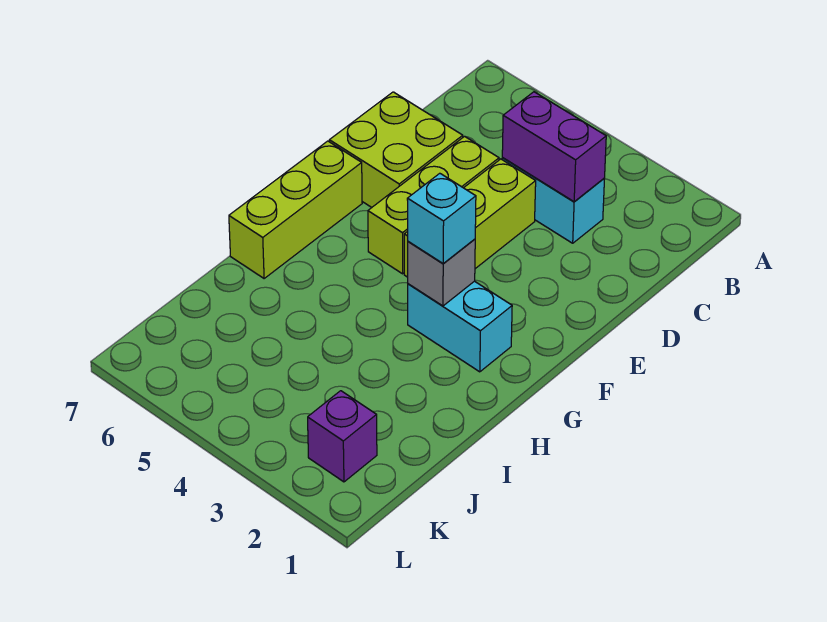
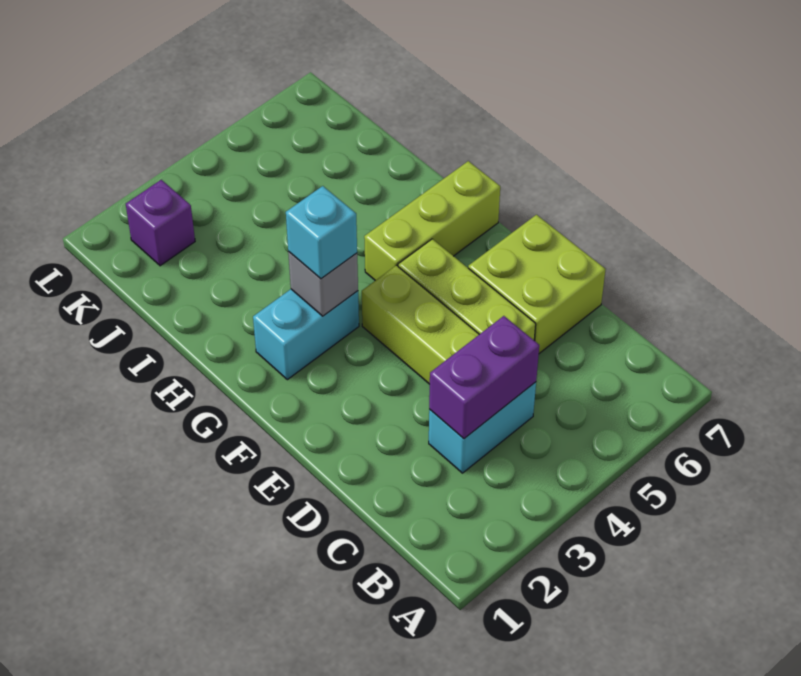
lime brick F7:H7 level 1 -> lime brick G5:G7 level 1

